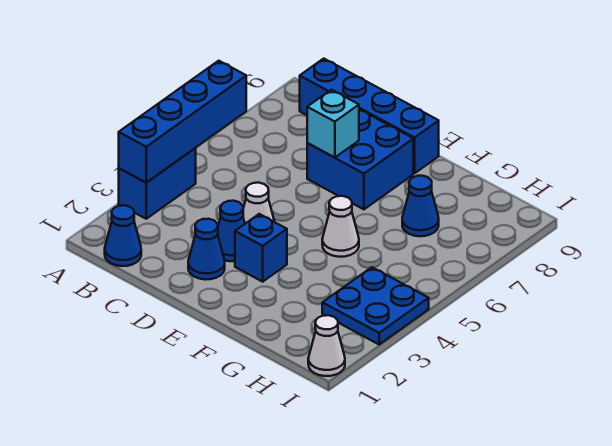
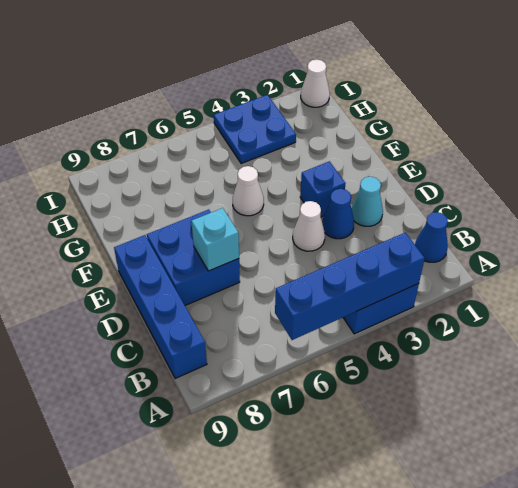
blue cone D2 level 1 -> cyan cone D2 level 1
blue cone G7 level 1 -> none

